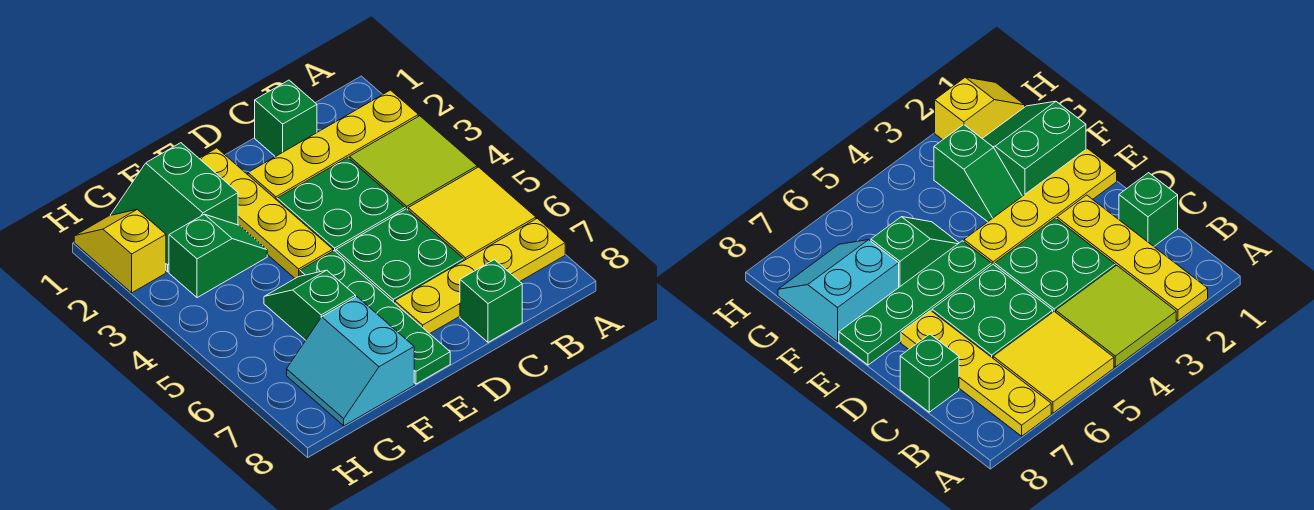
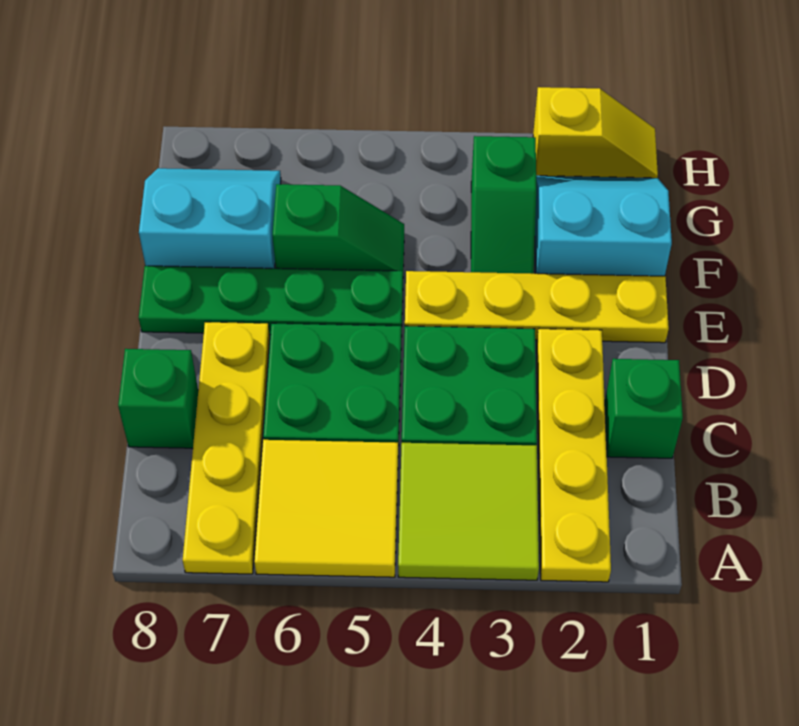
green slope F1:G2 level 1 top F -> cyan slope F1:G2 level 1 top F

